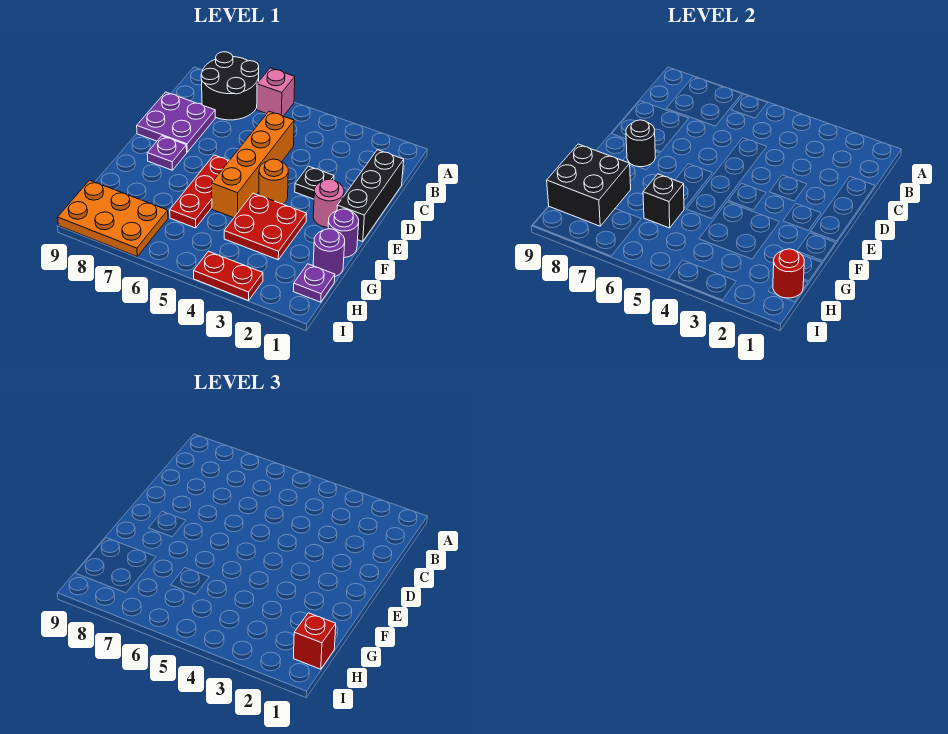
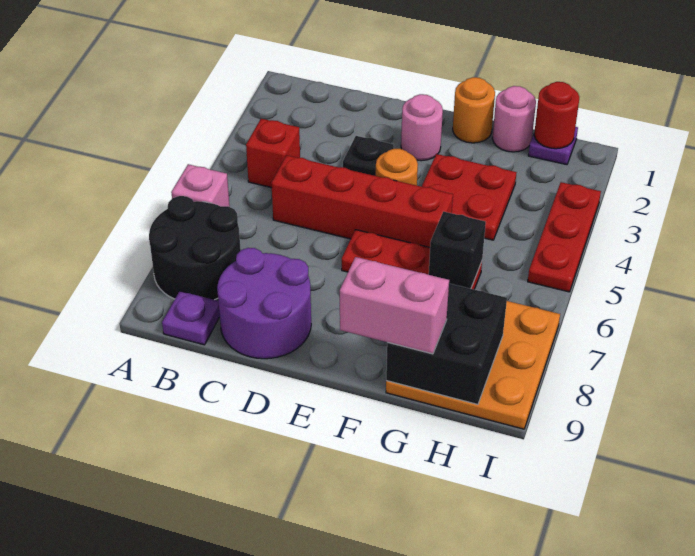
black brick C1:E1 level 1 -> none
orange brick C5:F5 level 1 -> red brick C5:F5 level 1
purple plate C8:D9 level 1 -> purple round brick C8:D9 level 1
purple plate E8 level 1 -> purple plate B9 level 1
black round brick E8 level 2 -> none
purple round brick F1 level 1 -> orange round brick F1 level 1
none -> pink brick F9:G9 level 3
purple round brick G1 level 1 -> pink round brick G1 level 1
red brick H1 level 3 -> red brick B4 level 1
orange plate H7:I9 level 1 -> orange plate G7:I9 level 1
red plate I3:I4 level 1 -> red plate I3:I5 level 1

